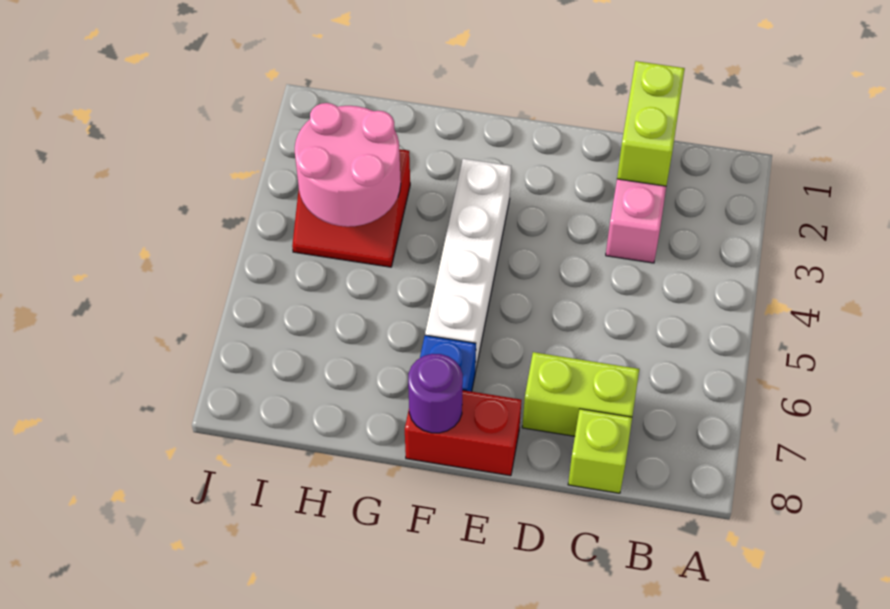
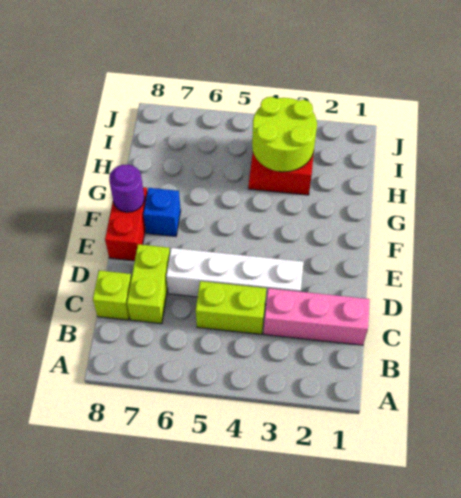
lime brick C1:C2 level 2 -> lime brick C4:C5 level 1
white brick F3:F6 level 1 -> white brick D3:D6 level 1
pink round brick H3:I4 level 2 -> lime round brick H3:I4 level 2

